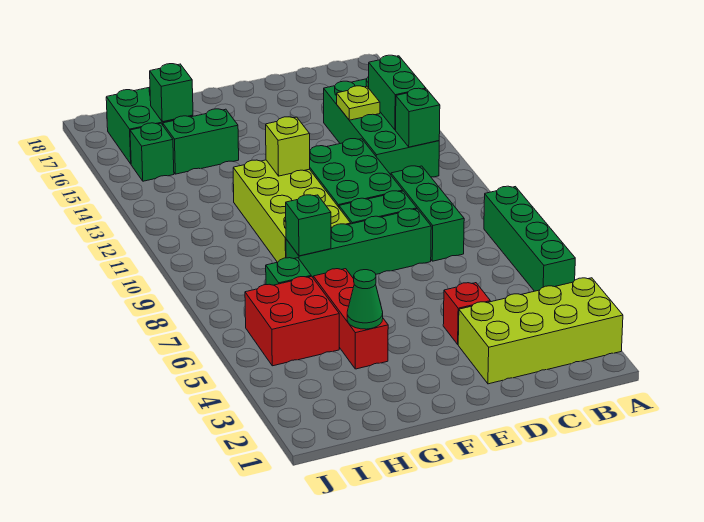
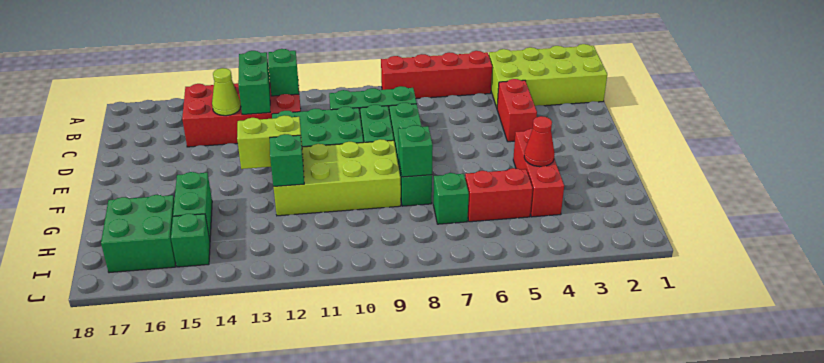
lime brick A2:D3 level 1 -> lime brick A1:B4 level 1
green brick A5:A8 level 1 -> red brick A5:A8 level 1
green brick B12:C15 level 1 -> red brick B12:C15 level 1
green brick B13:B14 level 2 -> green brick B13:C13 level 2
lime plate C14 level 2 -> lime cone C14 level 2
red brick D4 level 1 -> red brick C4:D4 level 1
lime brick F12 level 2 -> lime brick F12:F13 level 2
red brick G4:G6 level 1 -> red brick F4:H4 level 1
green cone G4 level 2 -> red cone G4 level 2
red brick H5:I6 level 1 -> red brick H5:H6 level 1
green brick H16 level 2 -> green brick G12 level 2

